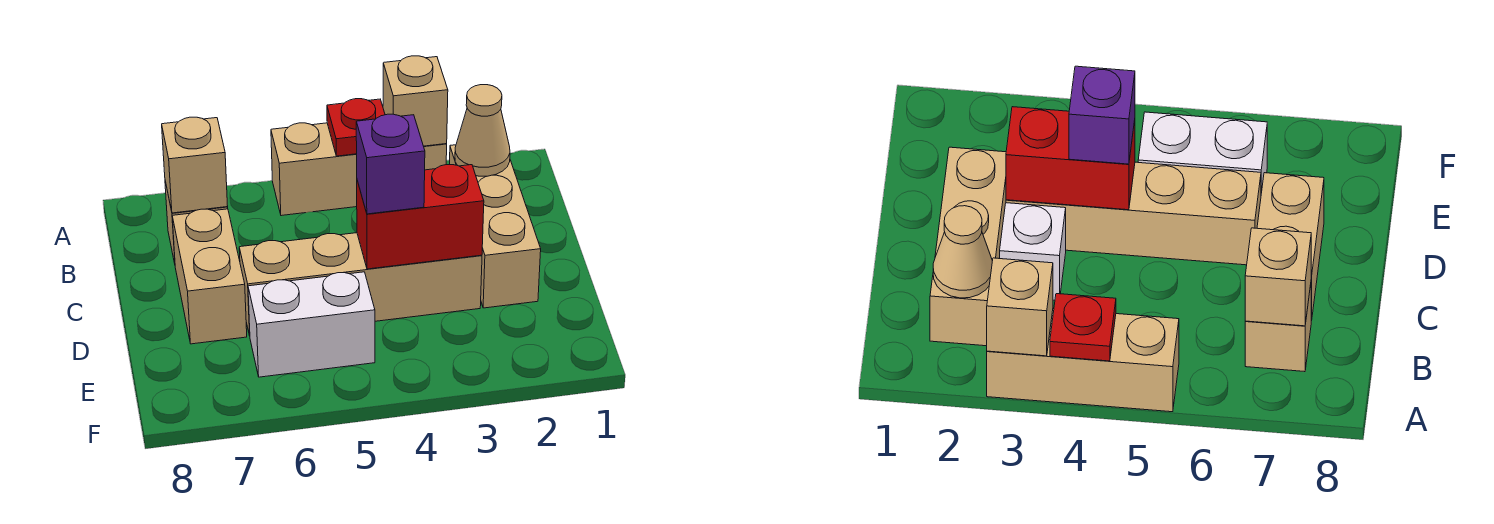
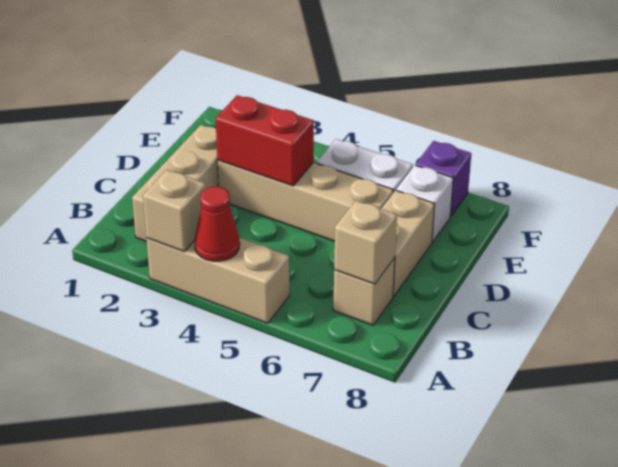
red plate A4 level 2 -> red cone A4 level 2
tan cone B2 level 2 -> none
white brick C3 level 1 -> white brick E7 level 1
purple brick D4 level 3 -> purple brick F7 level 1

